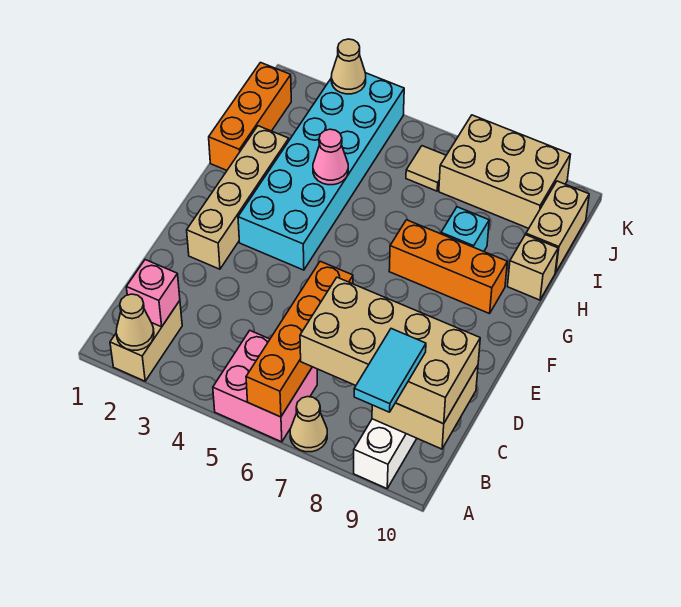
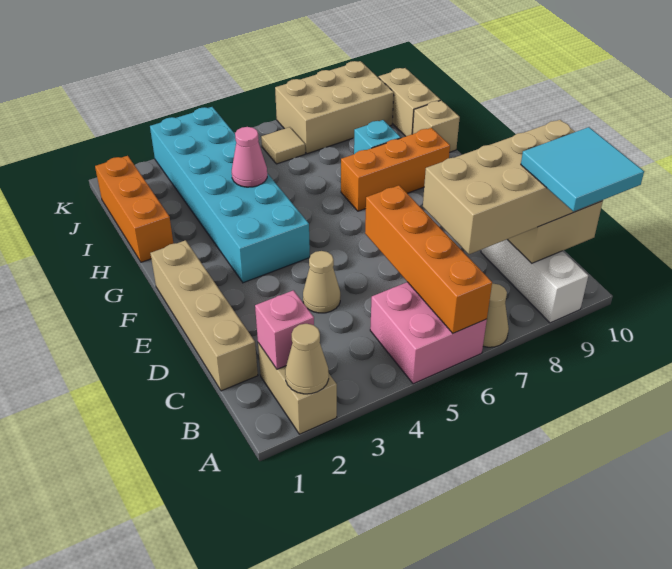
cyan tile A9:B9 level 4 -> cyan tile A9:B10 level 4
tan brick E2:H2 level 1 -> tan brick C1:F1 level 1
tan cone K3 level 2 -> tan cone D4 level 1

